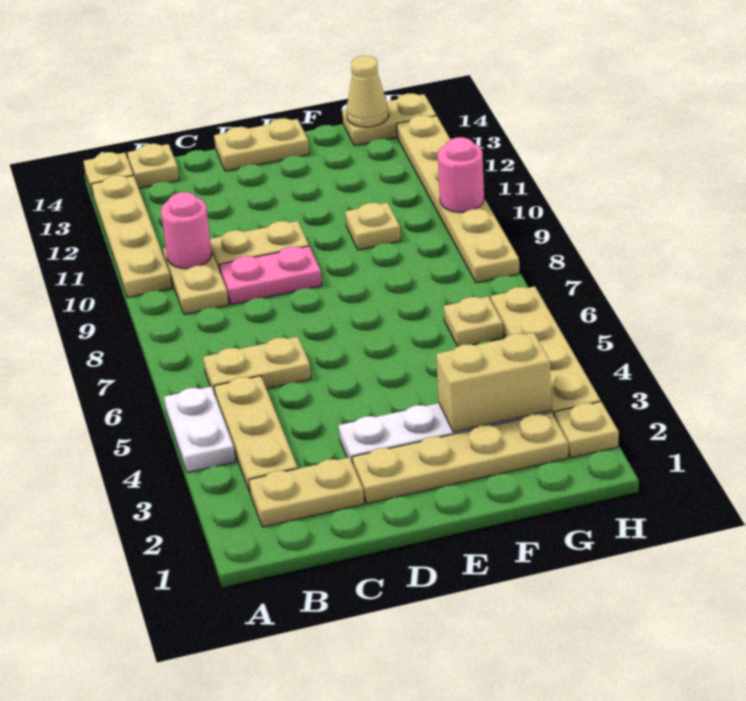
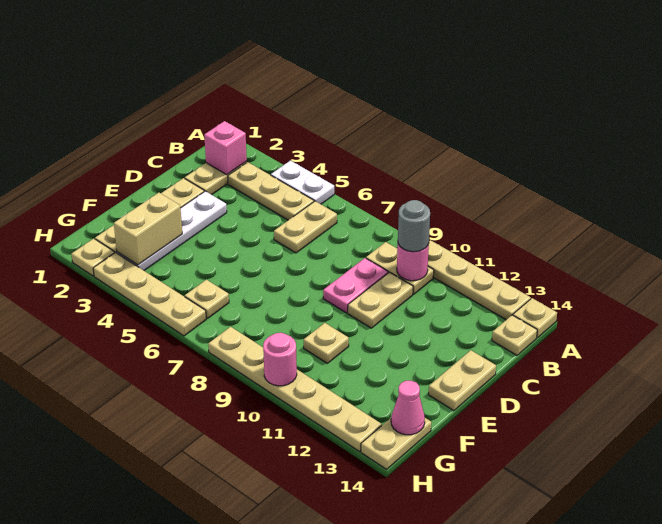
none -> pink brick B2 level 2
none -> grey round brick B10 level 3
tan cone G14 level 2 -> pink cone G14 level 2

